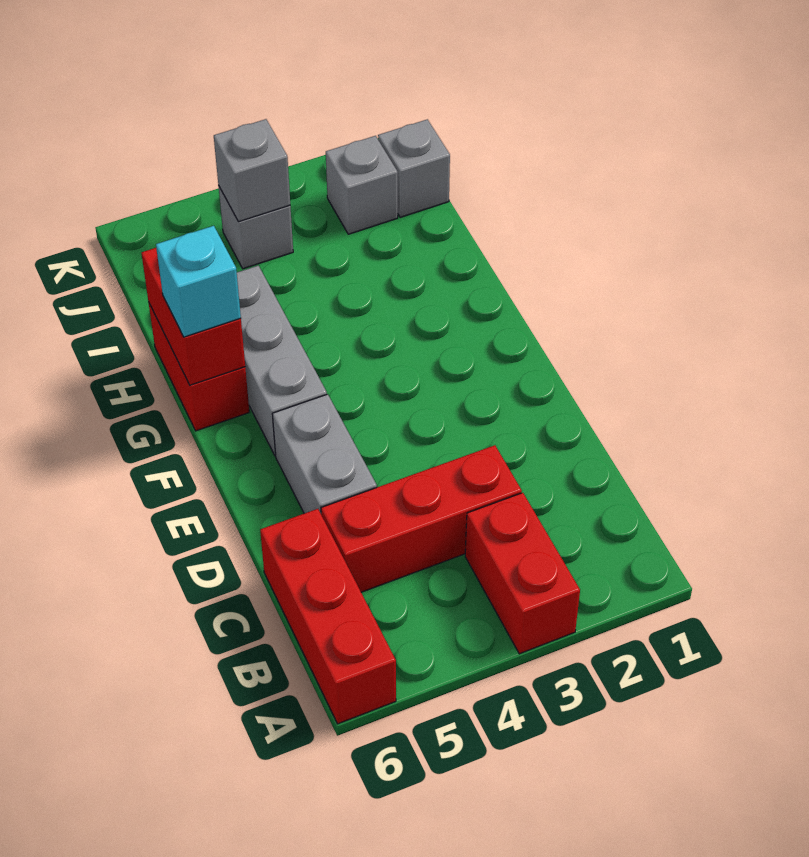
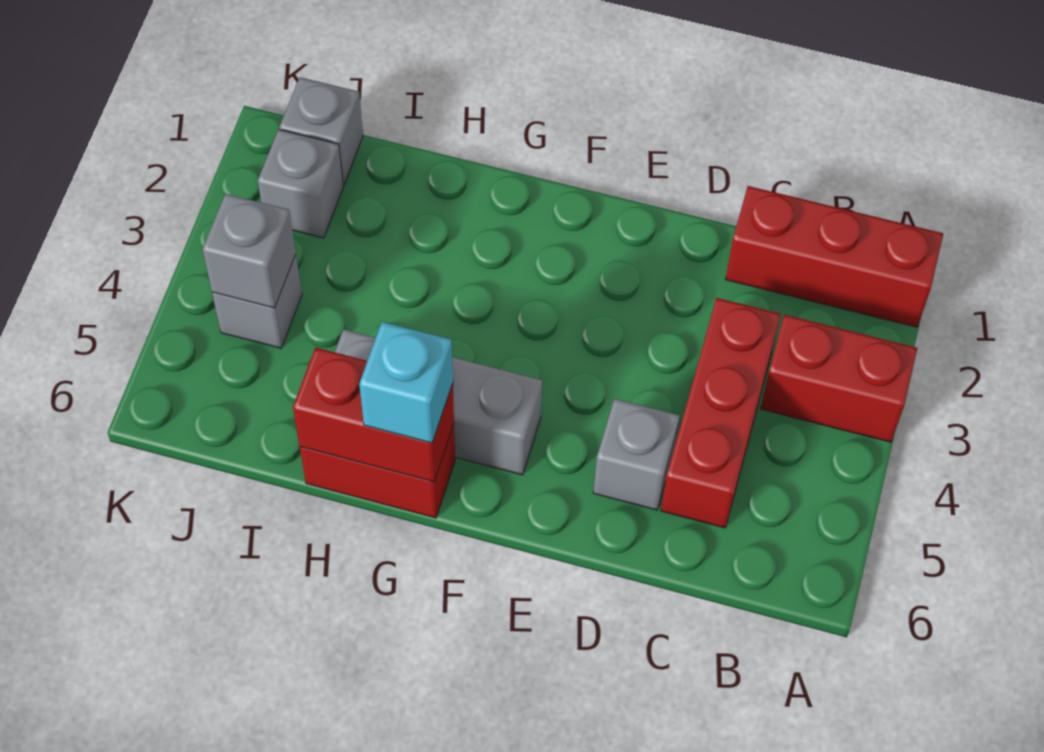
red brick A6:C6 level 1 -> red brick A1:C1 level 1
grey brick D5:E5 level 1 -> grey brick D5 level 1

